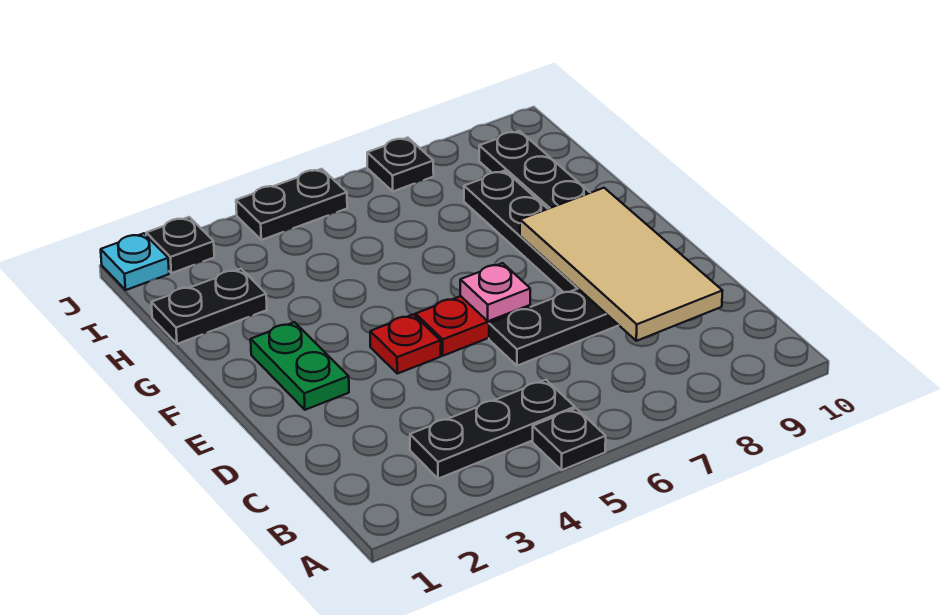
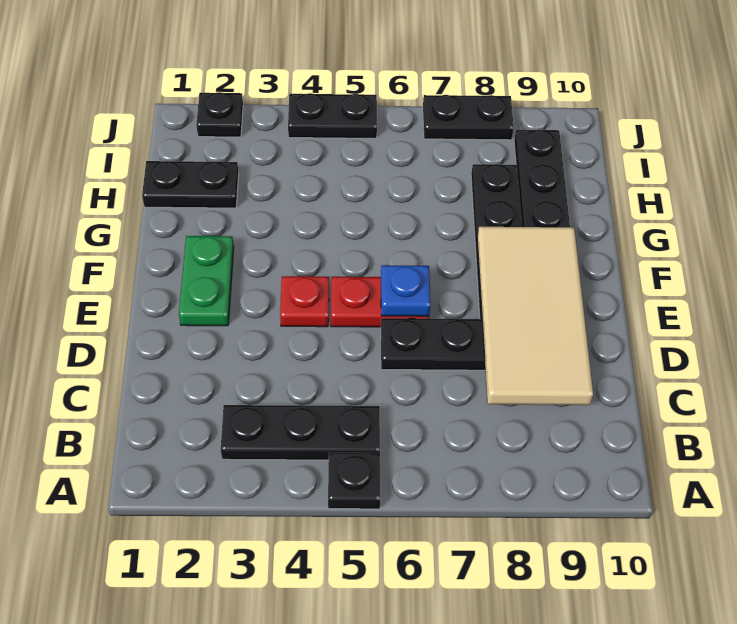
pink plate E6 level 2 -> blue plate E6 level 2
cyan plate J1 level 1 -> none
black plate J7 level 1 -> black plate J7:J8 level 1

